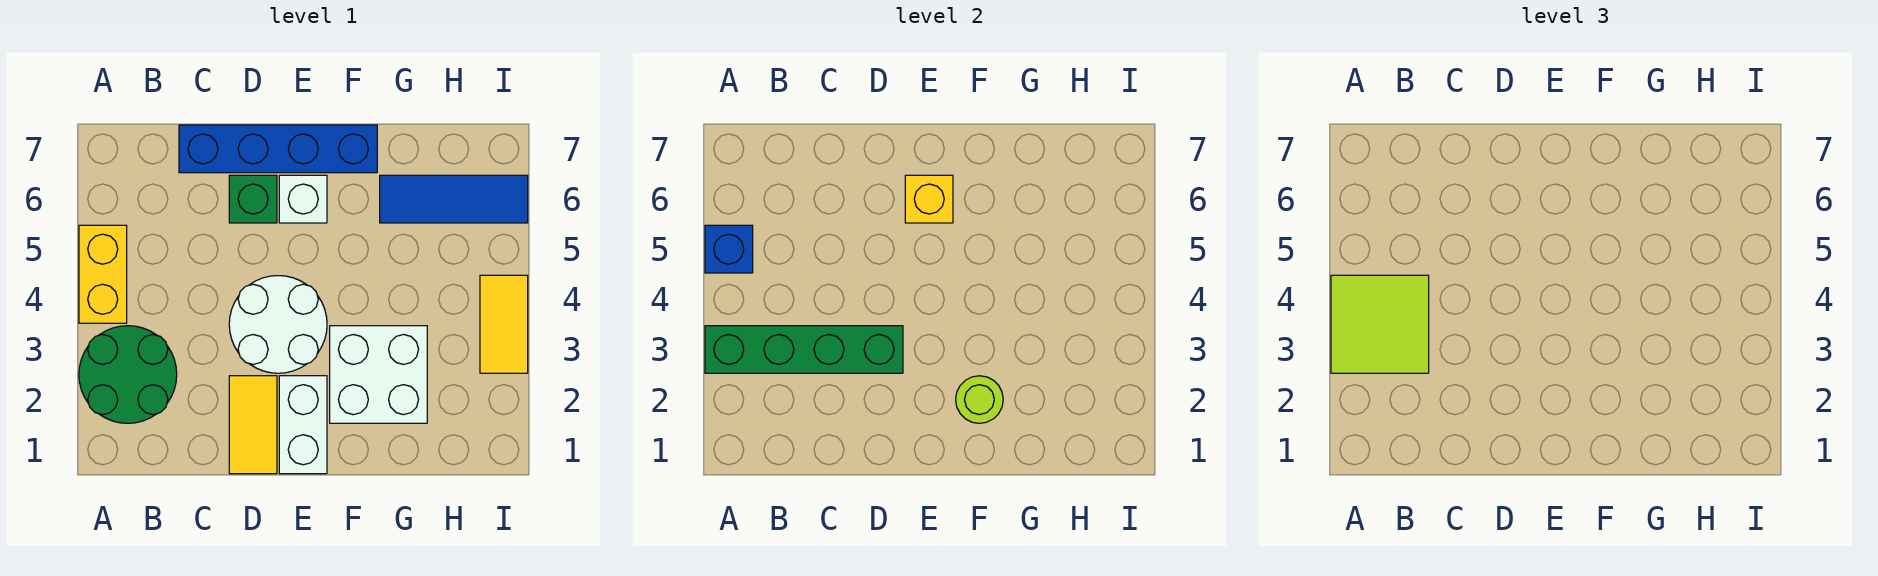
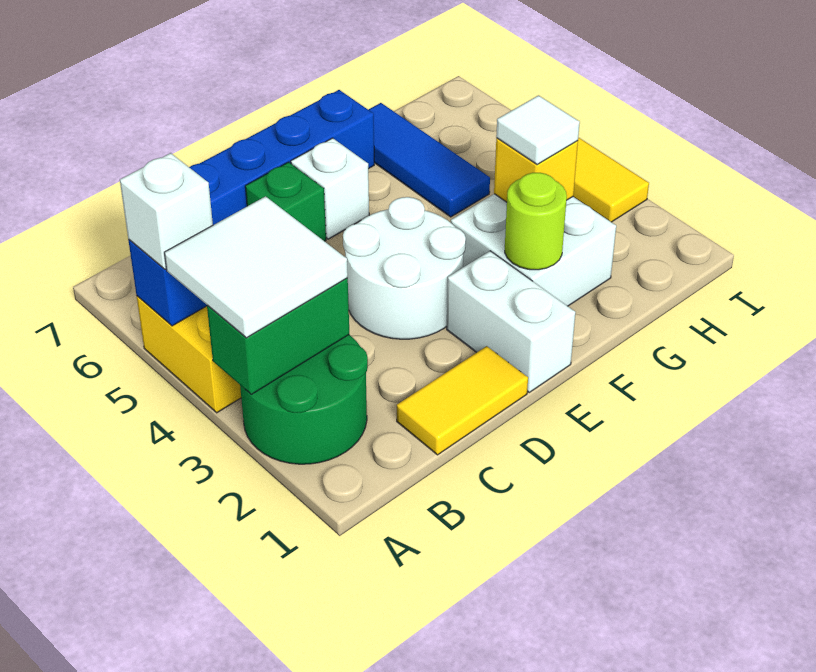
green brick A3:D3 level 2 -> green brick A3:B3 level 2
lime tile A3:B4 level 3 -> white tile A3:B4 level 3
none -> white brick A5 level 3
yellow tile D1:D2 level 1 -> yellow tile C1:D1 level 1
yellow brick E6 level 2 -> yellow brick G3 level 2
none -> white tile G3 level 3
blue tile G6:I6 level 1 -> blue tile G5:G7 level 1

